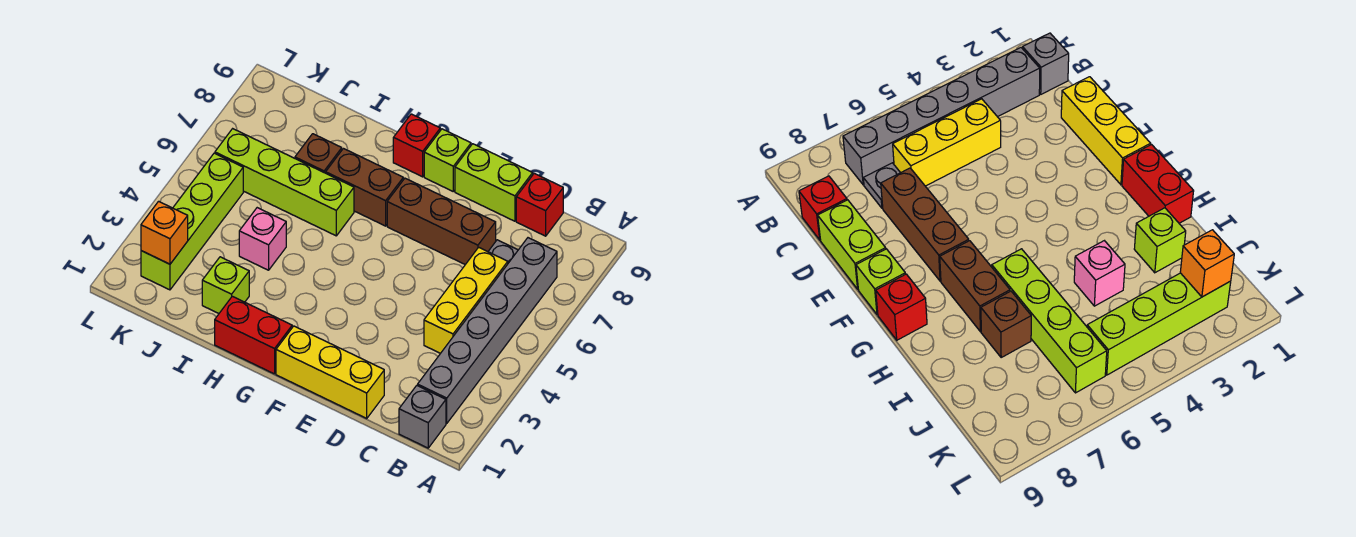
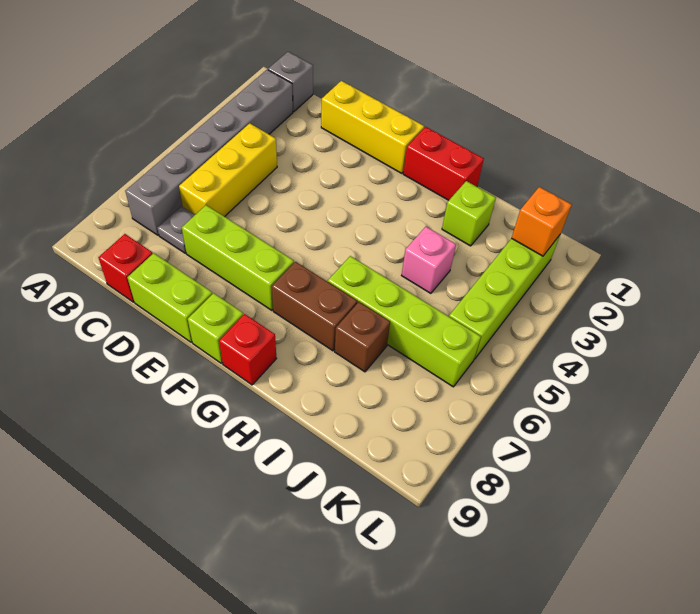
brown brick D7:F7 level 1 -> lime brick D7:F7 level 1

